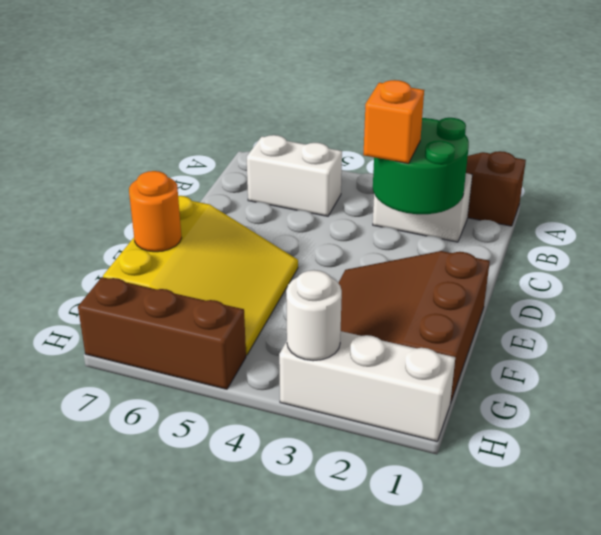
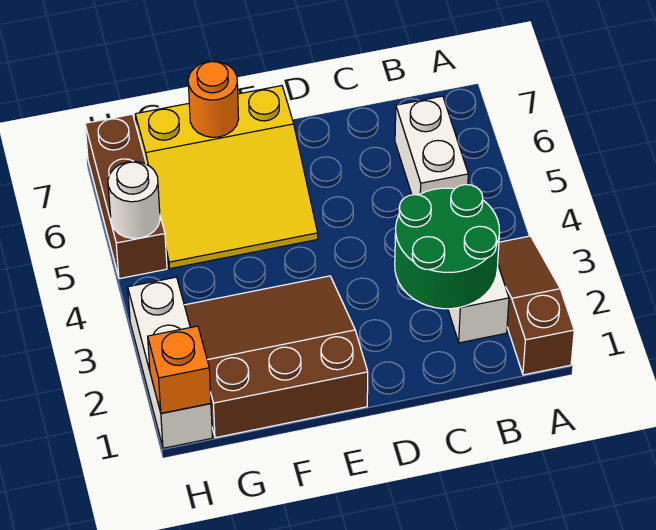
orange brick C3 level 3 -> orange brick H1 level 2
white round brick H3 level 2 -> white round brick H5 level 2

